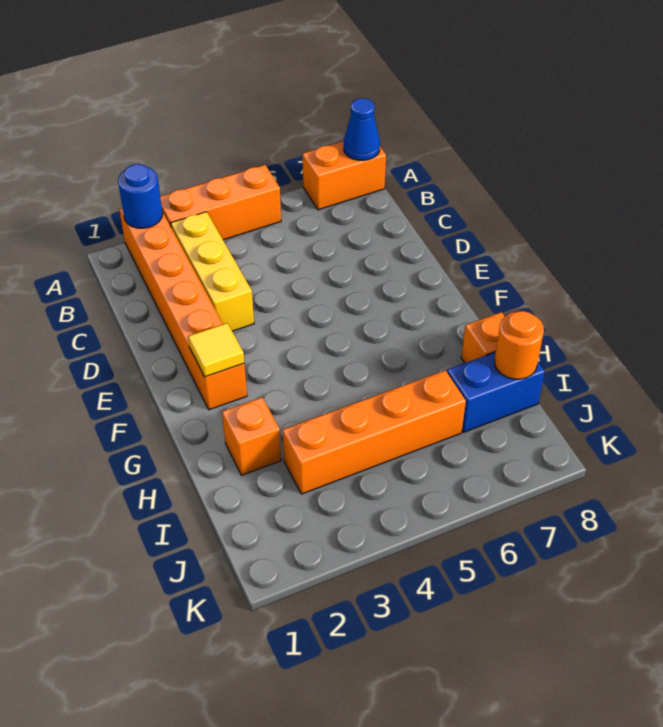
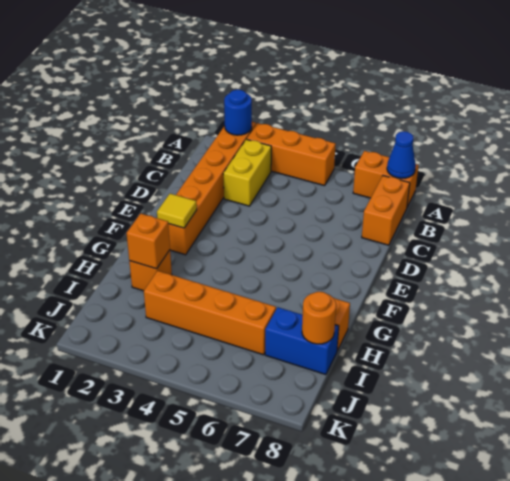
yellow brick B3:D3 level 1 -> yellow brick B3:C3 level 1
none -> orange brick B8:C8 level 1
none -> orange brick H2 level 2

